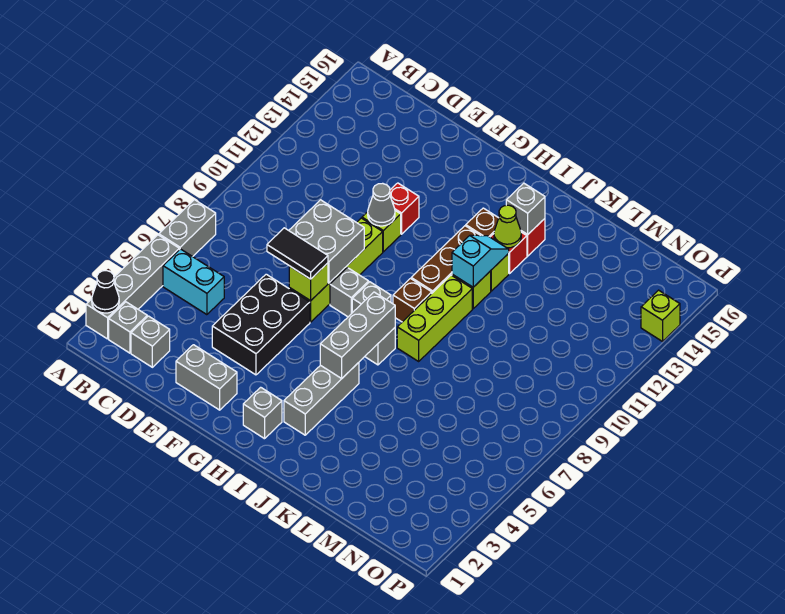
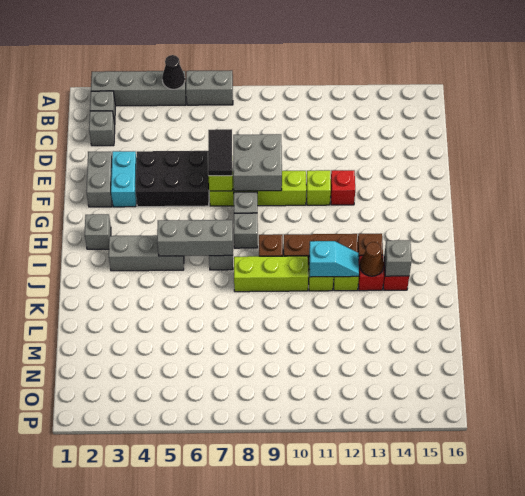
black cone A2 level 2 -> black cone A5 level 2
cyan brick B5:C5 level 1 -> cyan brick E3:F3 level 1
grey cone F11 level 2 -> none
lime cone J13 level 2 -> brown cone J13 level 2
lime brick P14 level 1 -> none

